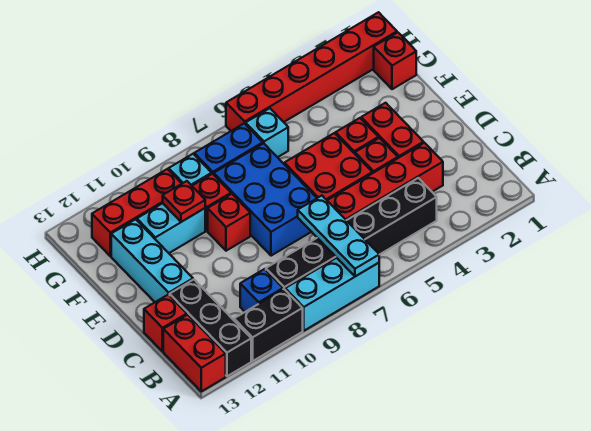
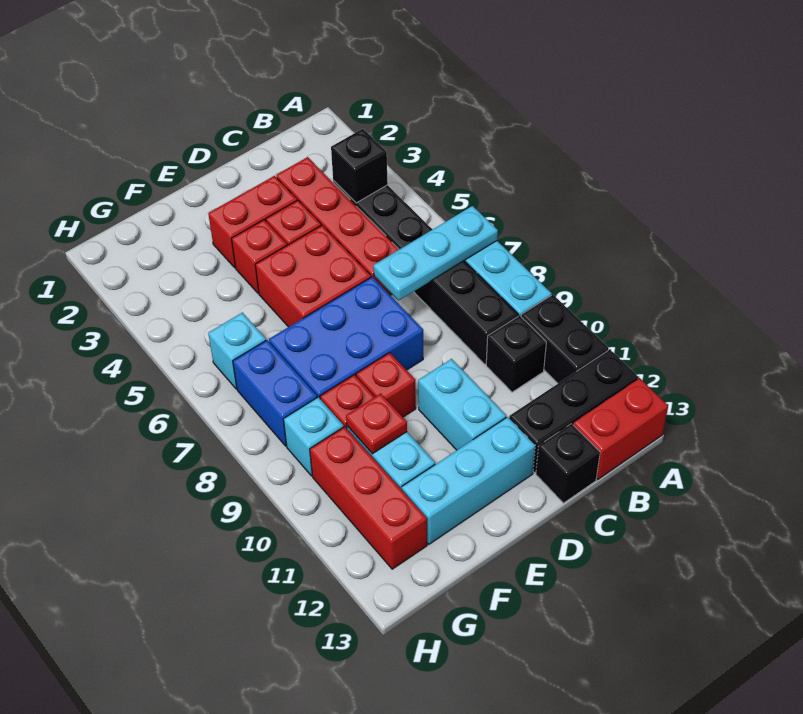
none -> black brick B4 level 2
blue brick B10 level 1 -> black brick B10 level 1
red brick C13 level 1 -> black brick C13 level 1
none -> cyan brick D10:D11 level 1
red brick G1 level 1 -> none
red brick H1:H6 level 1 -> none

